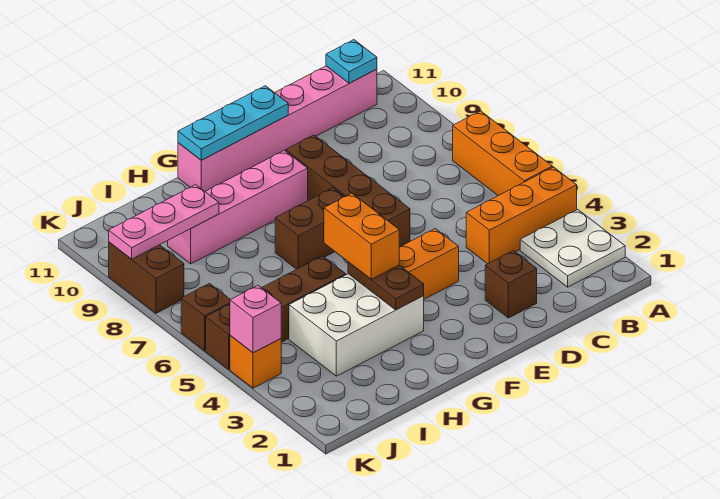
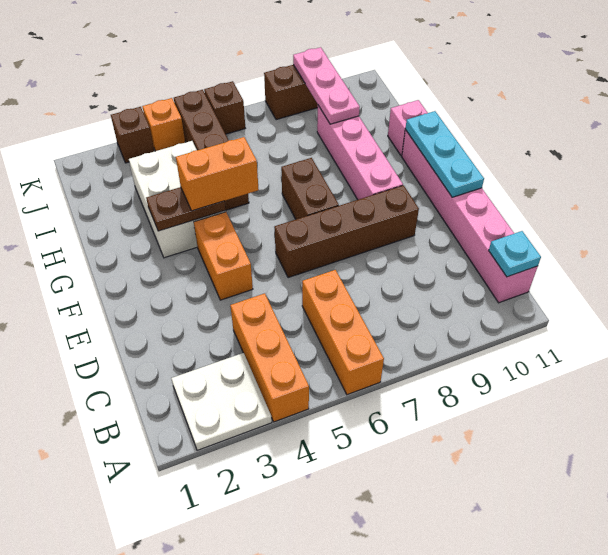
orange brick A5:A7 level 1 -> orange brick A6:C6 level 1
brown brick D2 level 1 -> brown brick K3 level 1
pink brick K4 level 2 -> pink brick H11 level 1

